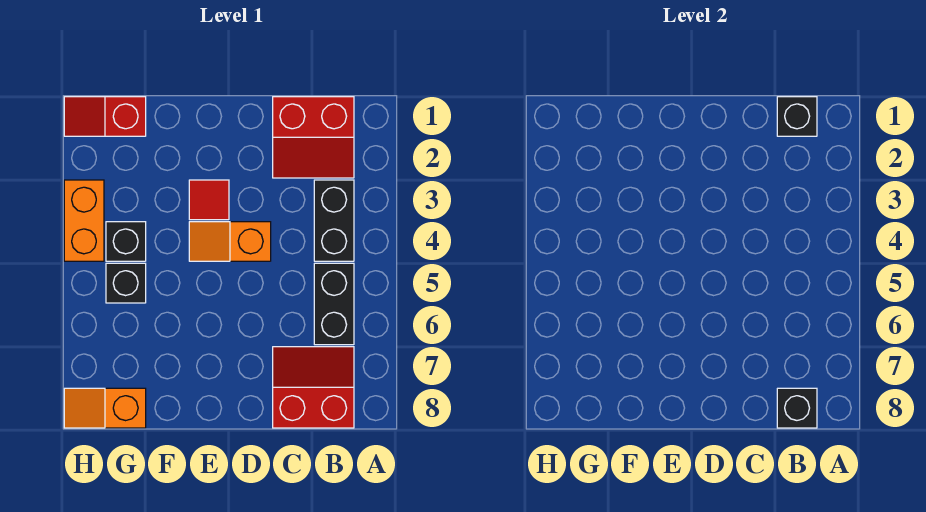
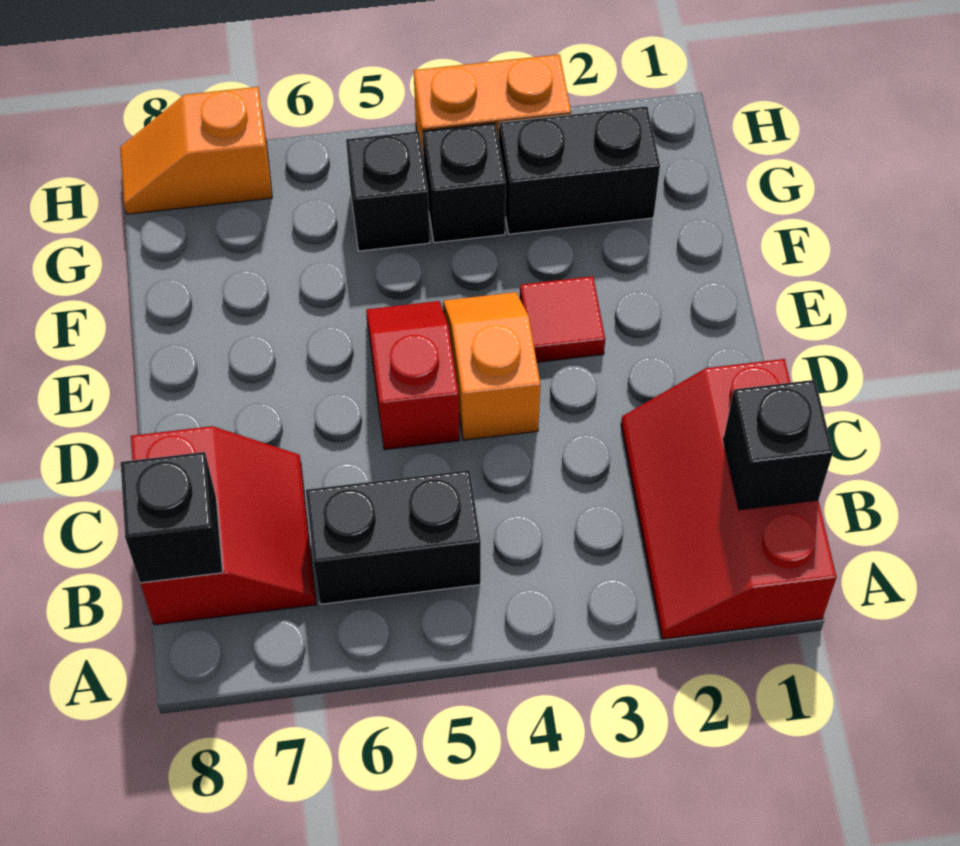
red slope B1:C2 level 1 top 1 -> red slope A1:C2 level 1 top 1
black brick B3:B4 level 1 -> black brick G2:G3 level 1
red slope G1:H1 level 1 top G -> red slope D5:E5 level 1 top D
orange slope G8:H8 level 1 top G -> orange slope H7:H8 level 1 top 7

